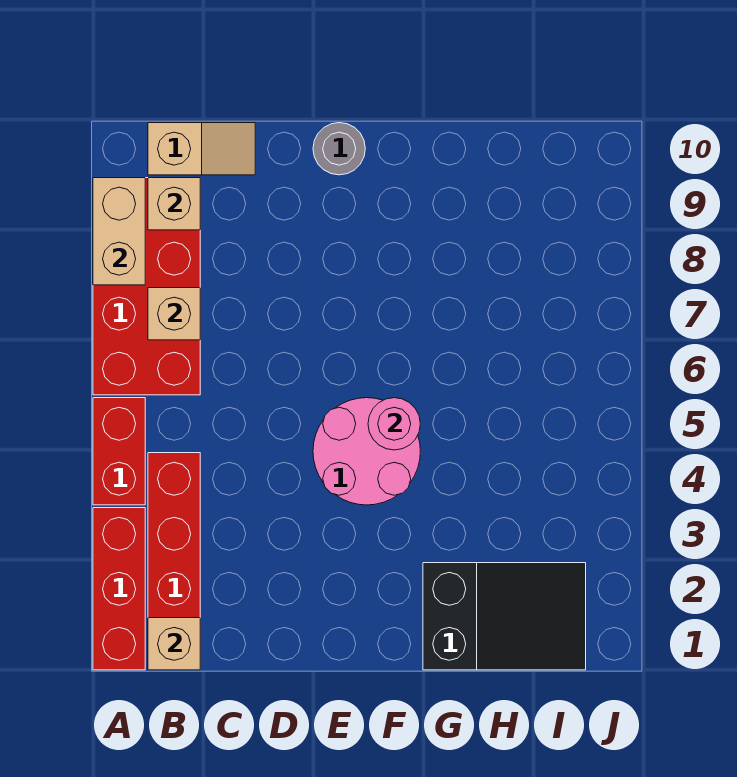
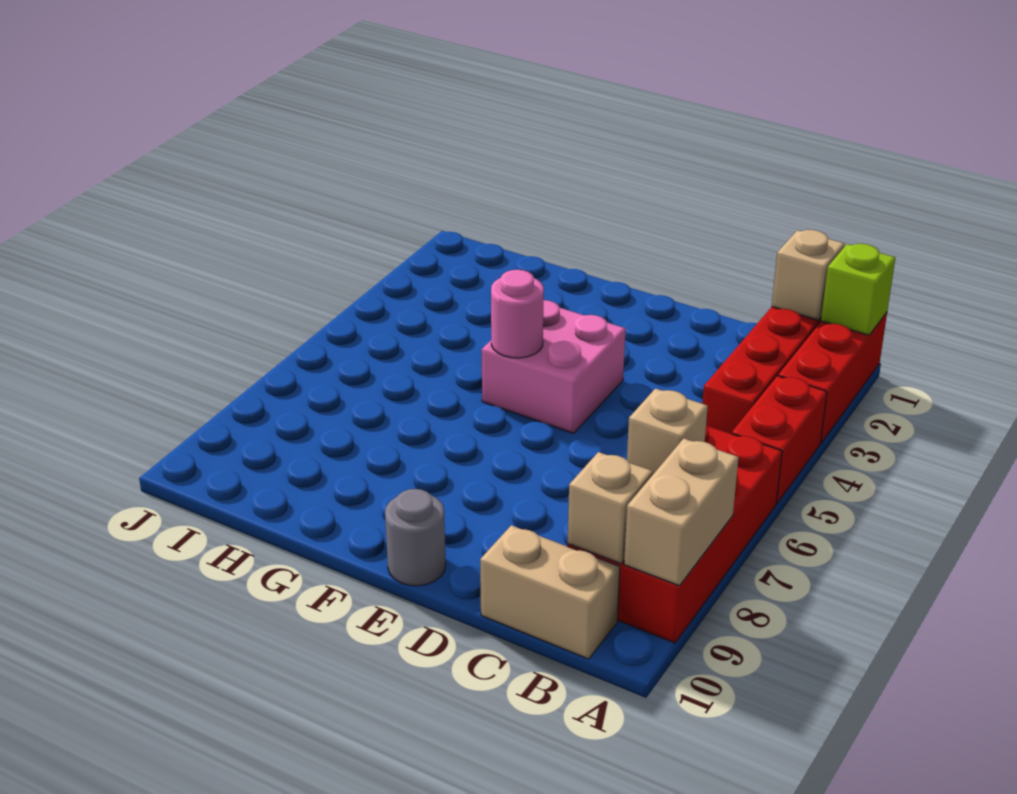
none -> lime brick A1 level 2
tan slope B10:C10 level 1 top B -> tan brick B10:C10 level 1
pink round brick E4:F5 level 1 -> pink brick E4:F5 level 1
black slope G1:I2 level 1 top G -> none

